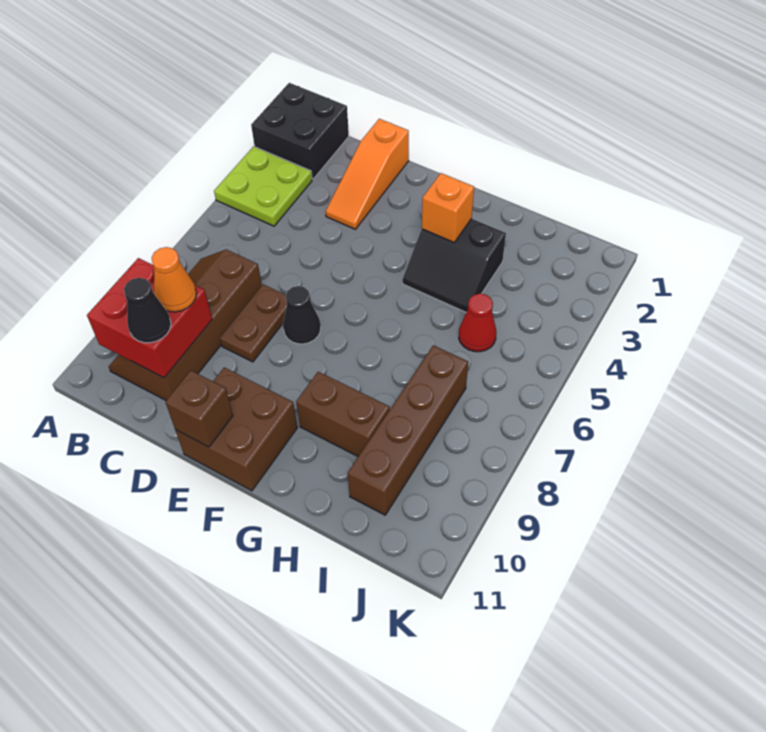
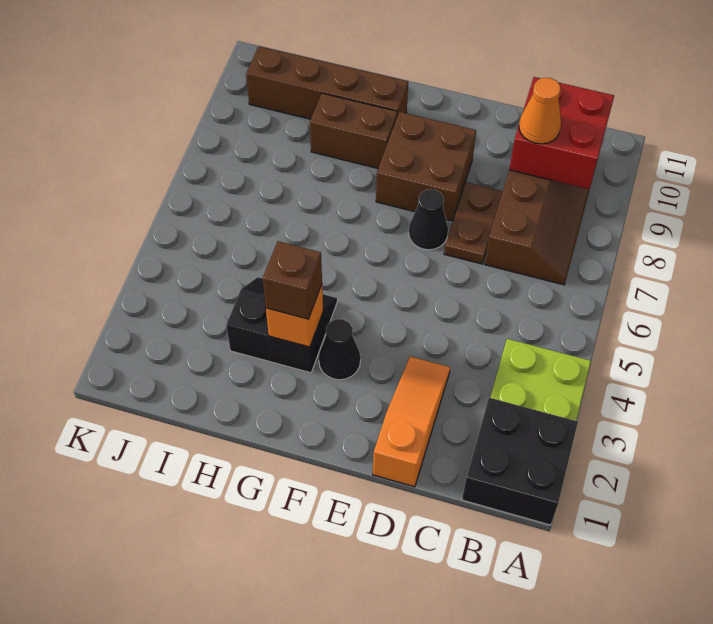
black cone C10 level 3 -> black cone F3 level 1
brown brick E10:F11 level 1 -> brown brick E8:F9 level 1
brown brick E11 level 2 -> brown brick G3 level 3
red cone I5 level 1 -> none
brown brick I7:I10 level 1 -> brown brick G10:J10 level 1

